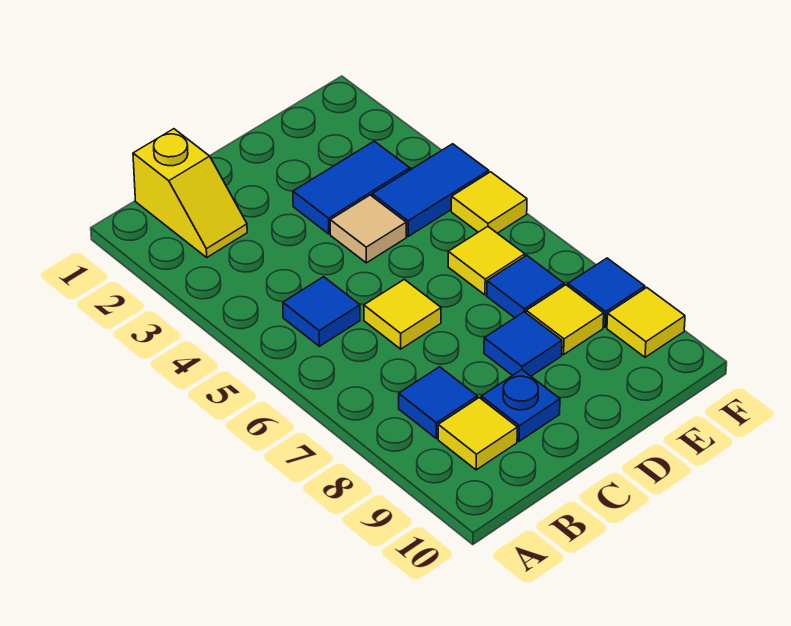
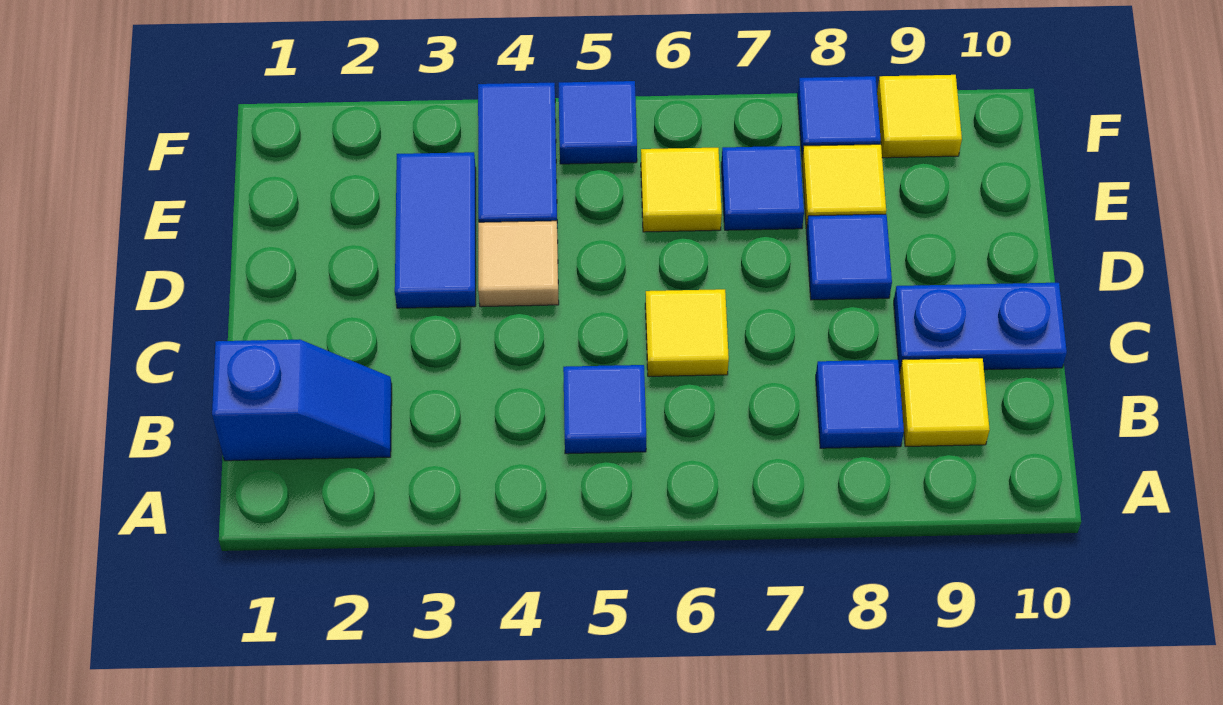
yellow slope B1:B2 level 1 top 1 -> blue slope B1:B2 level 1 top 1
blue plate C9 level 1 -> blue plate C9:C10 level 1
yellow tile F5 level 1 -> blue tile F5 level 1

